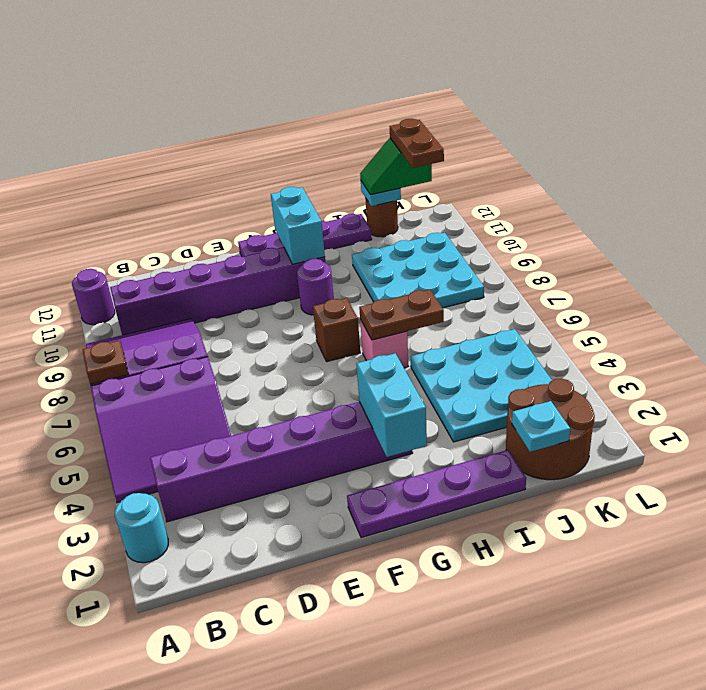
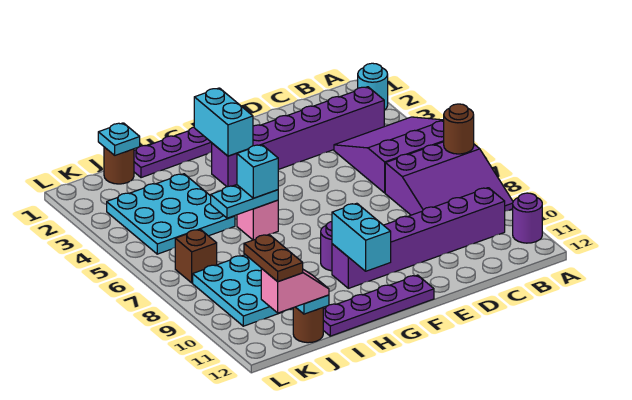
brown plate A7 level 2 -> brown round brick A7 level 2
brown brick G7 level 1 -> brown brick K7 level 1
brown plate H6:I6 level 2 -> cyan plate H6:I6 level 2
none -> cyan brick H6 level 3
brown round brick J1:K2 level 1 -> brown round brick J1 level 1
green slope J12:K12 level 3 top K -> pink slope J12:K12 level 3 top K

